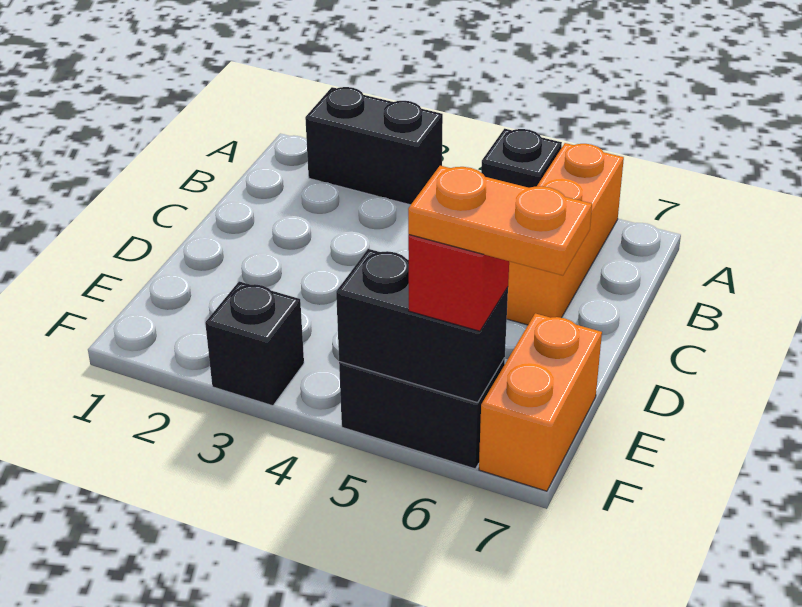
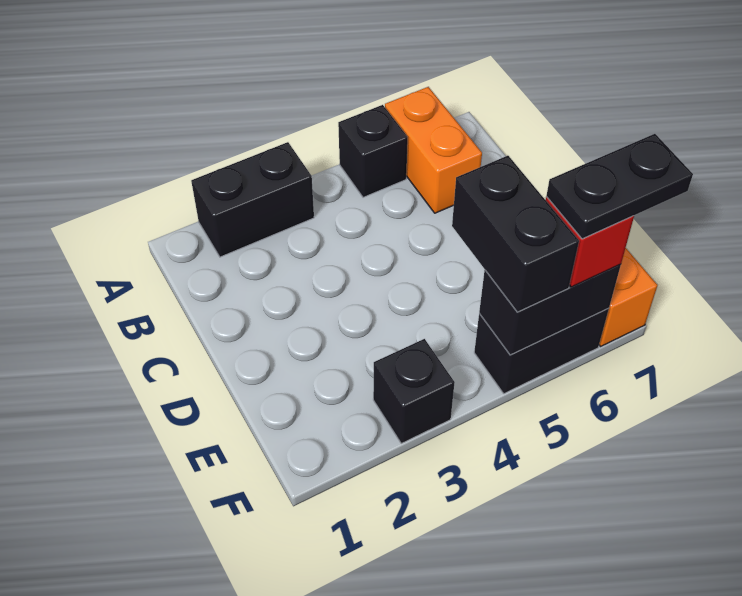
orange brick A6:C6 level 1 -> orange brick A6:B6 level 1
none -> black brick E5:F5 level 3
orange plate F6:F7 level 4 -> black plate F6:F7 level 4

